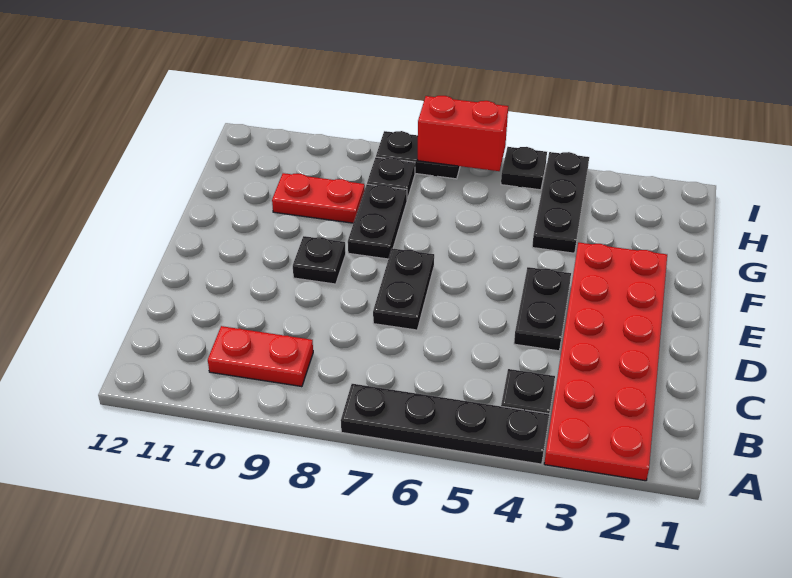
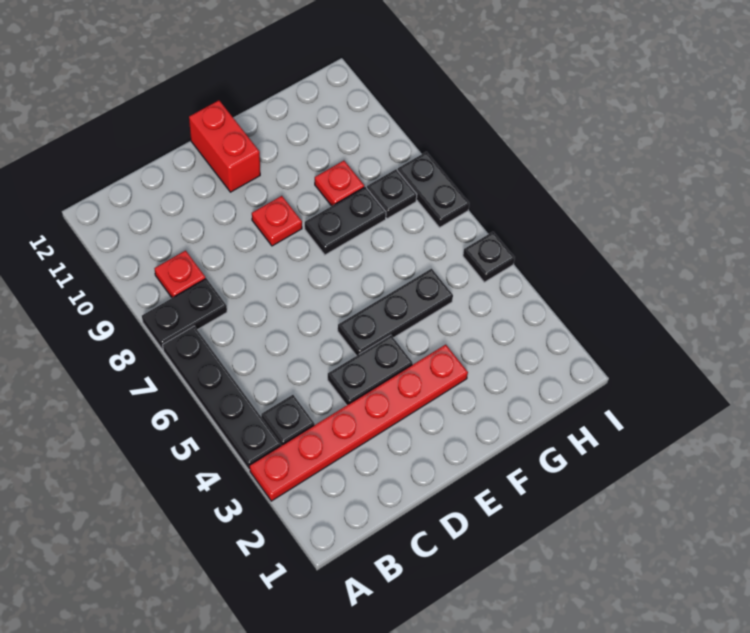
red plate A2:F3 level 1 -> red plate A3:F3 level 1
red plate B9:B10 level 1 -> red plate B9 level 1
black plate D7:E7 level 1 -> black plate A8:B8 level 1
black plate E9 level 1 -> red plate E9 level 1
black plate G4:I4 level 1 -> black plate E5:G5 level 1
red plate G9:G10 level 1 -> red plate G9 level 1
red brick I6:I7 level 2 -> red brick E11:E12 level 1

